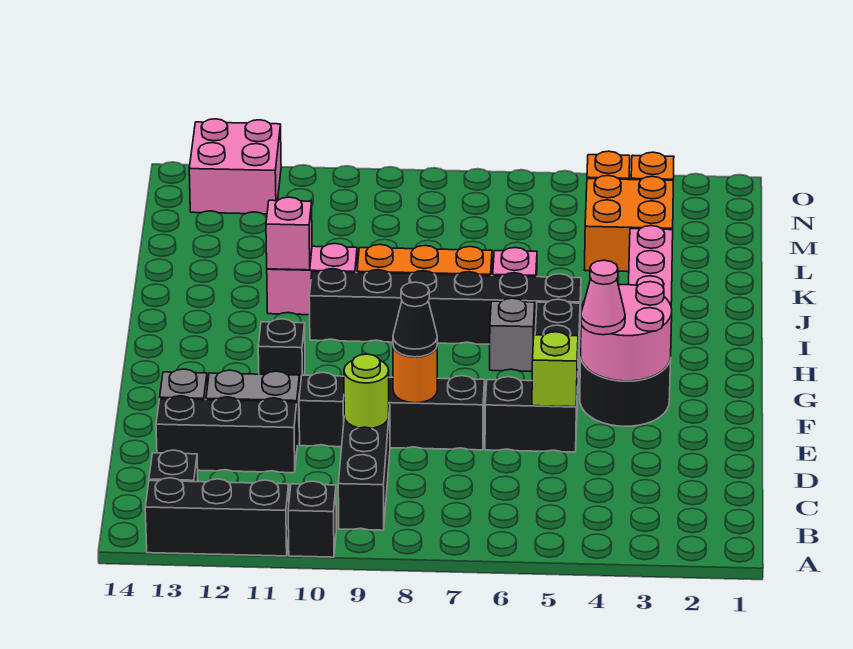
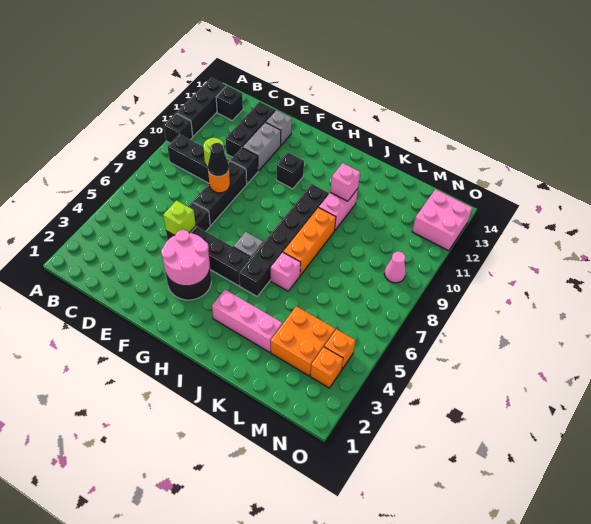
pink cone F4 level 3 -> pink cone N9 level 1

